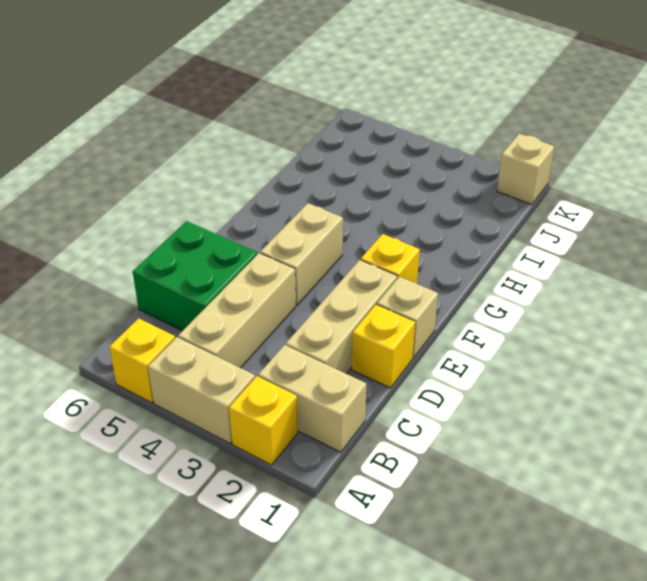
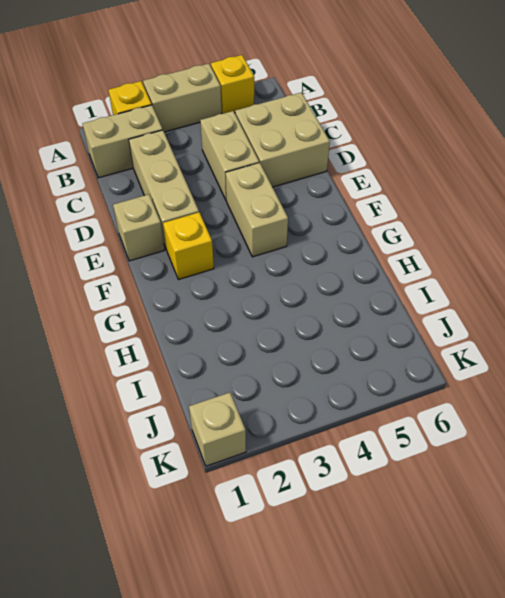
tan brick B4:D4 level 1 -> tan brick C4:D4 level 1
green brick C5:D6 level 1 -> tan brick C5:D6 level 1
yellow brick D1 level 1 -> none

